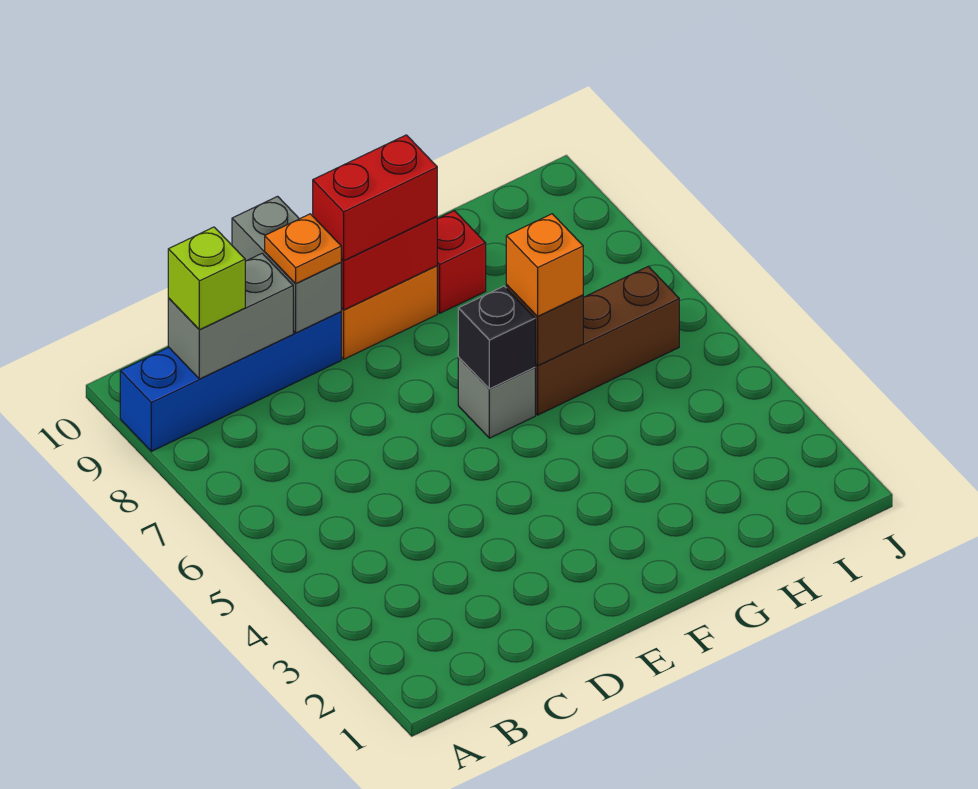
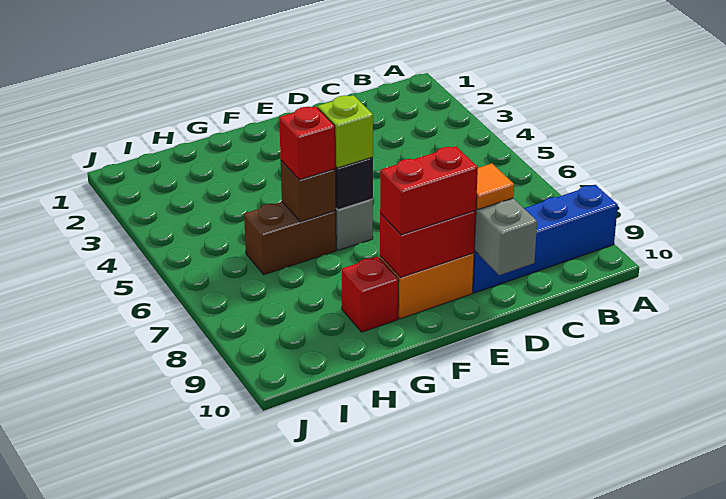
grey brick B9:C9 level 2 -> none
lime brick B9 level 3 -> lime brick F6 level 3
orange plate D9 level 3 -> orange tile D9 level 3
brown brick G6:I6 level 1 -> brown brick G6:H6 level 1
orange brick G6 level 3 -> red brick G6 level 3

